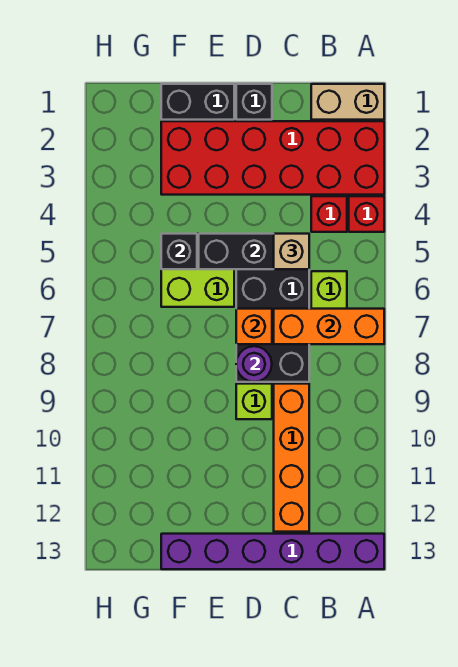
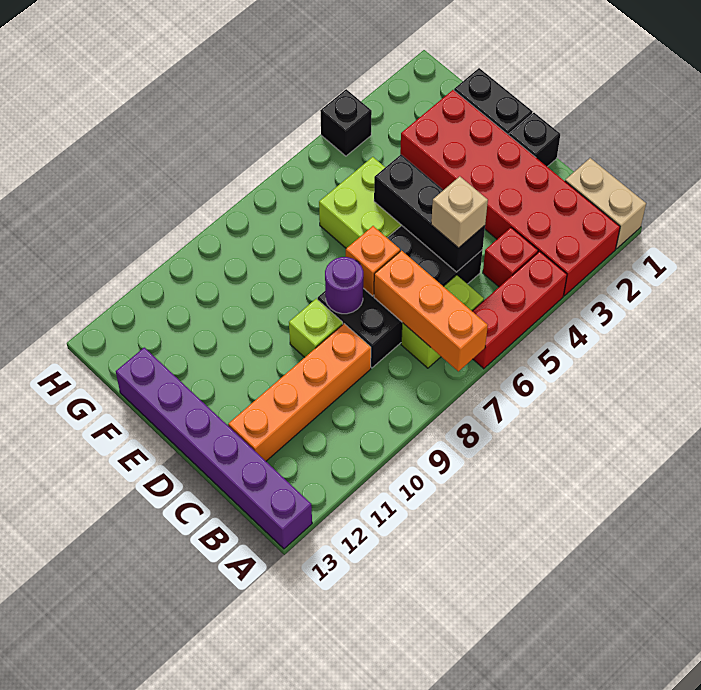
red brick A4 level 1 -> red brick A4:A6 level 1
black brick F5 level 2 -> black brick H4 level 1

